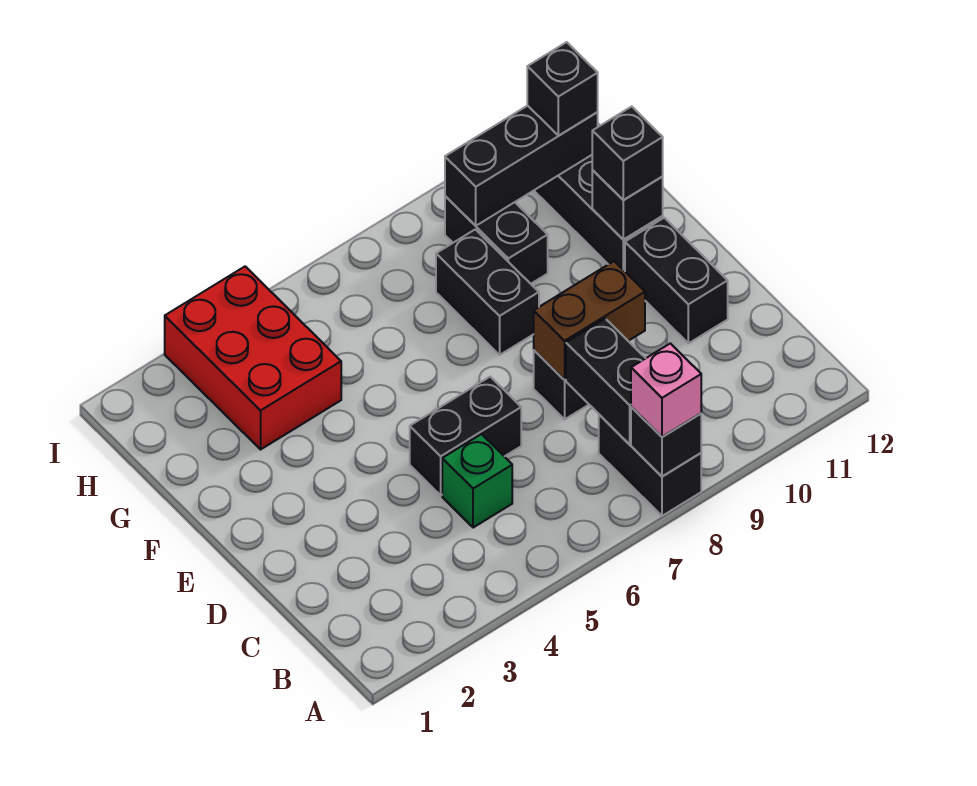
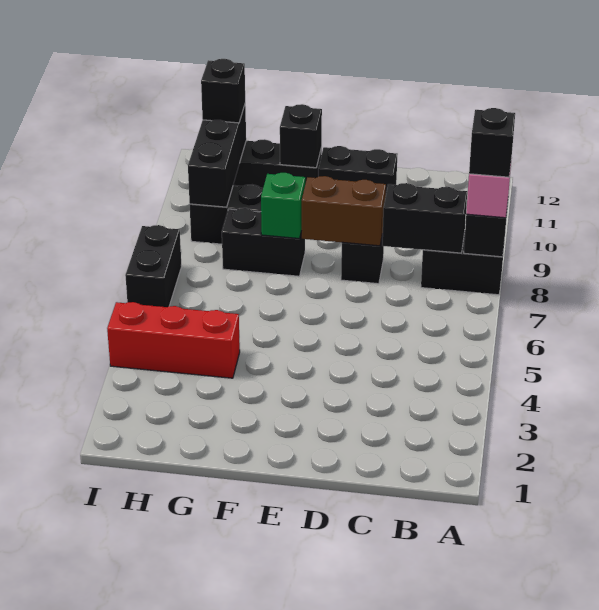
green brick C5 level 1 -> green brick F8 level 2
black brick D5:D6 level 1 -> black brick I6:I7 level 1
brown brick D8:D9 level 2 -> brown brick D8:E8 level 2
black brick F11 level 3 -> black brick A8 level 4
red brick G3:I4 level 1 -> red brick G4:I4 level 1

